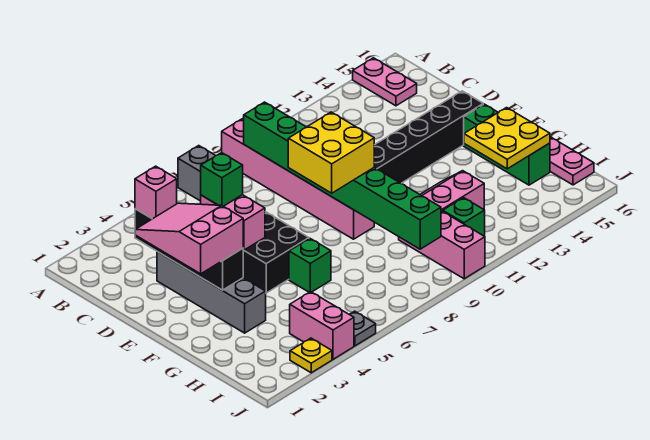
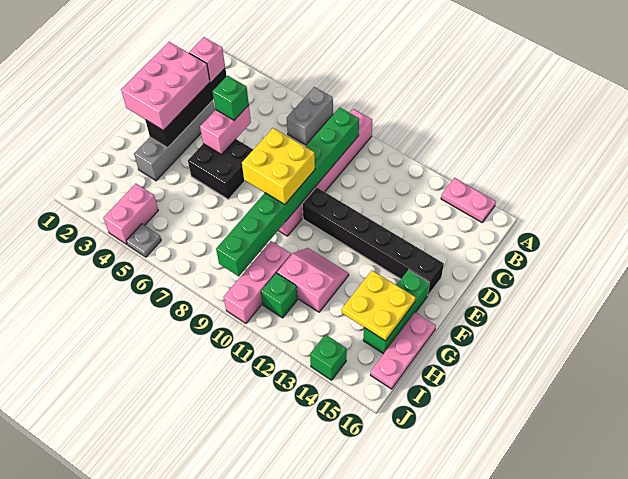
pink plate A15:B15 level 1 -> pink plate A14:A15 level 1
pink slope D2:F3 level 3 top F -> pink brick D2:F3 level 3
green brick G6 level 1 -> green brick J14 level 1
yellow plate J3 level 1 -> none

